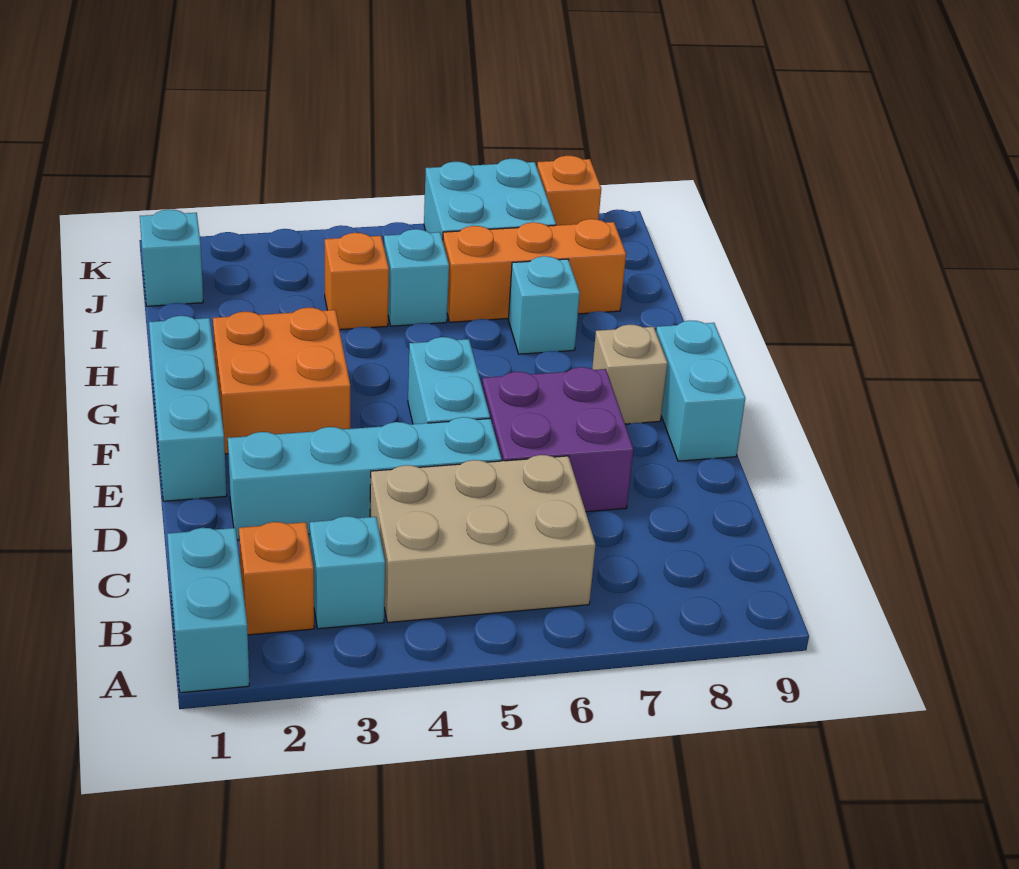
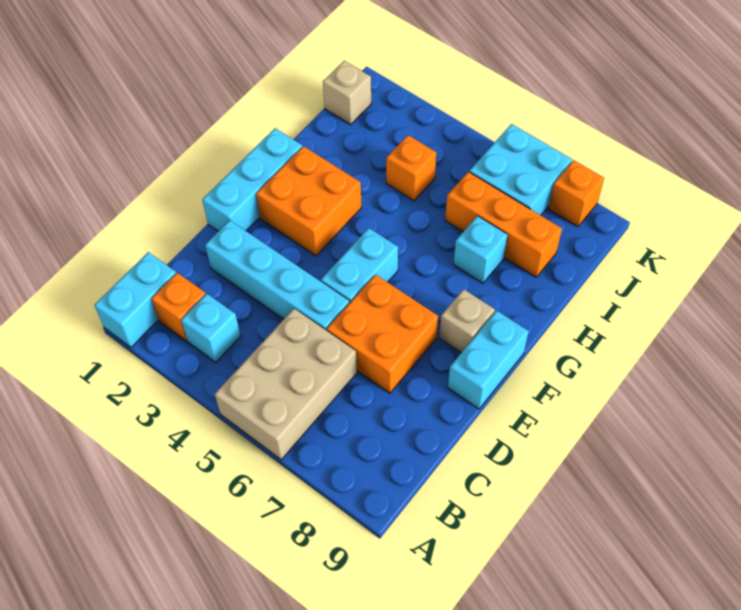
tan brick B4:C6 level 1 -> tan brick A5:C6 level 1
purple brick D6:E7 level 1 -> orange brick D6:E7 level 1
cyan brick I5 level 1 -> none
cyan brick J1 level 1 -> tan brick J1 level 1

